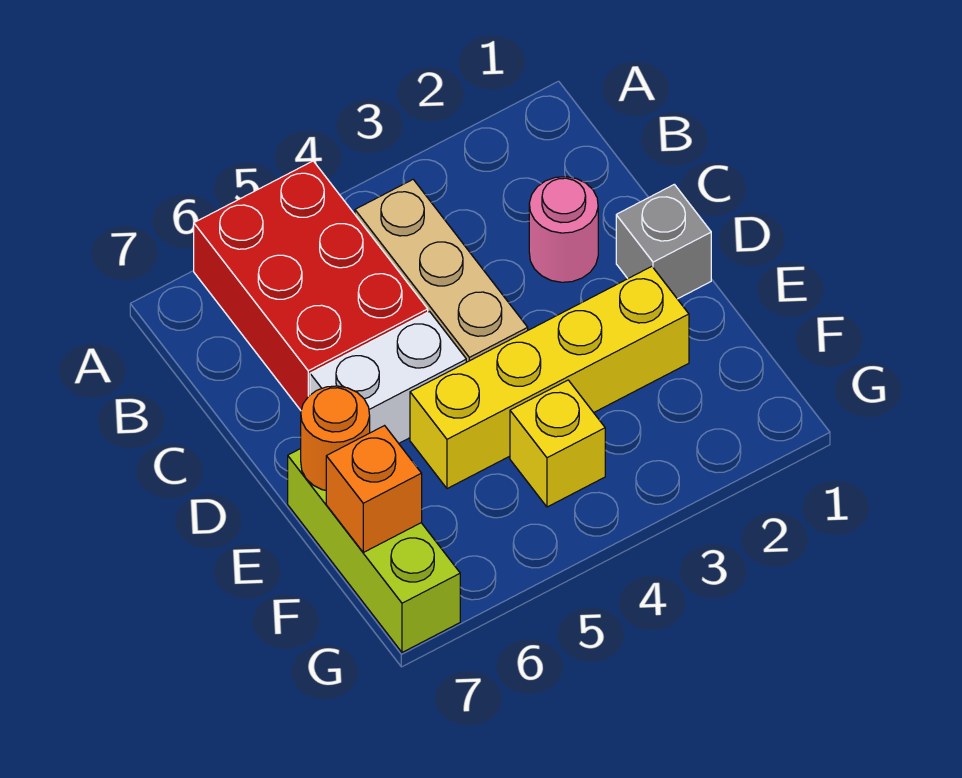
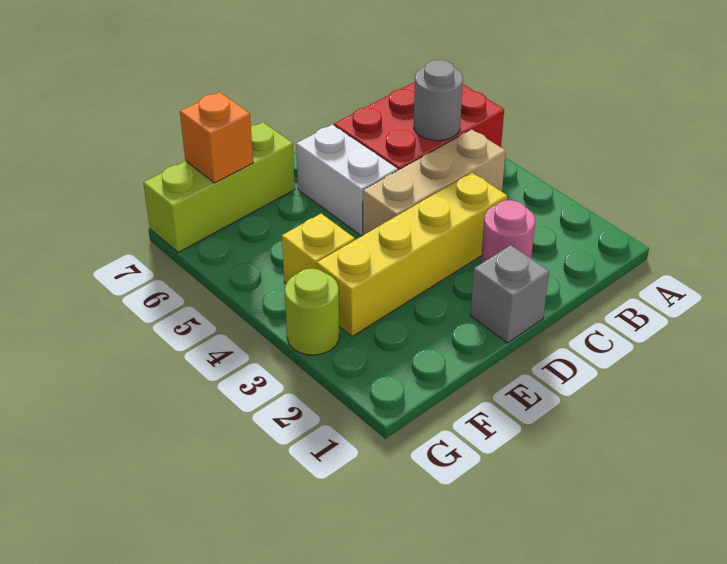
none -> grey round brick B5 level 2
yellow brick E2:E5 level 1 -> yellow brick C3:F3 level 1
orange round brick E7 level 2 -> none
none -> lime round brick G3 level 1

